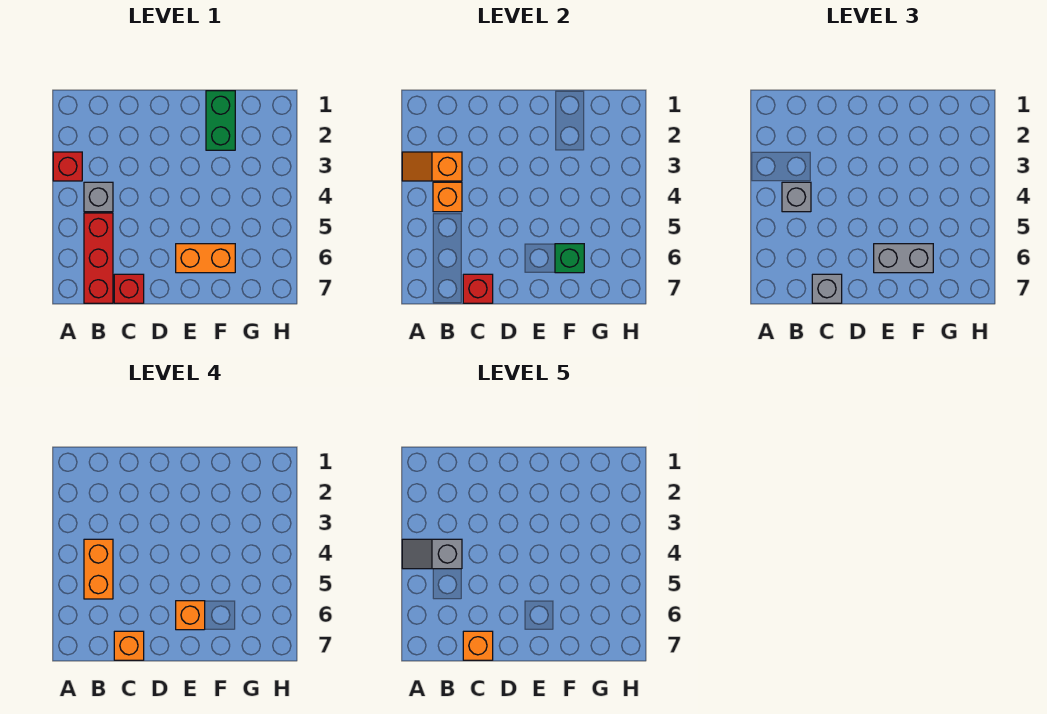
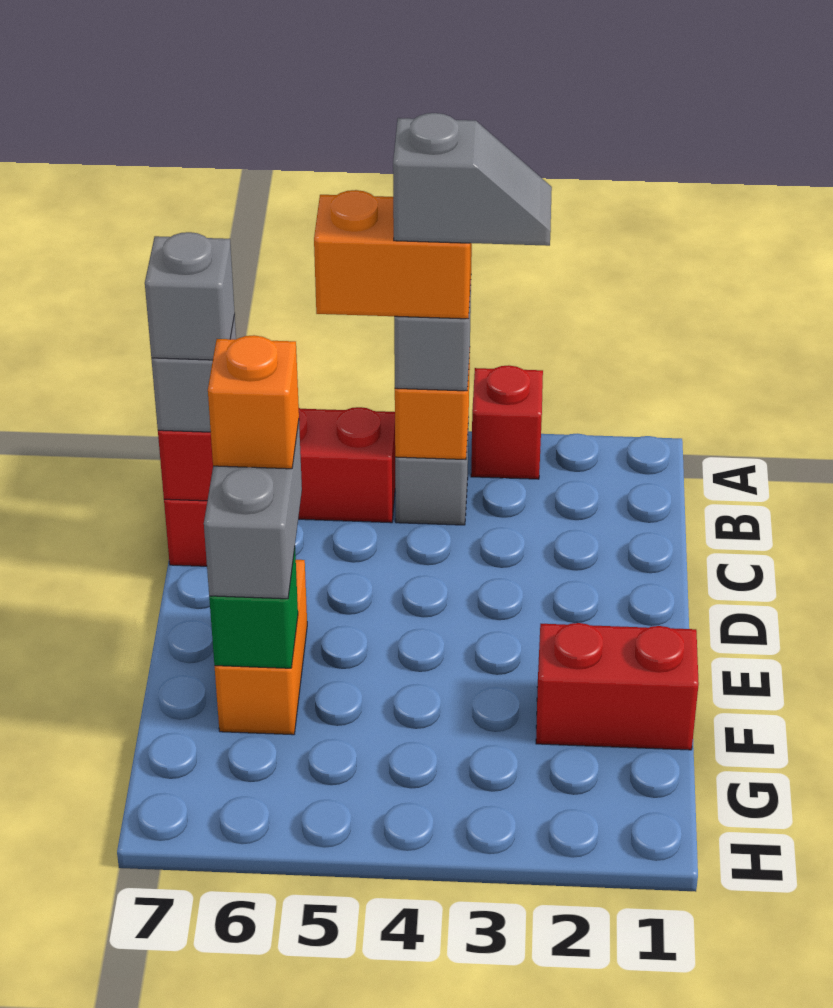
orange slope A3:B3 level 2 top B -> none
grey slope A4:B4 level 5 top B -> grey slope B3:B4 level 5 top 4
orange brick C7 level 4 -> grey brick C7 level 4
orange brick C7 level 5 -> none
green brick F1:F2 level 1 -> red brick F1:F2 level 1

